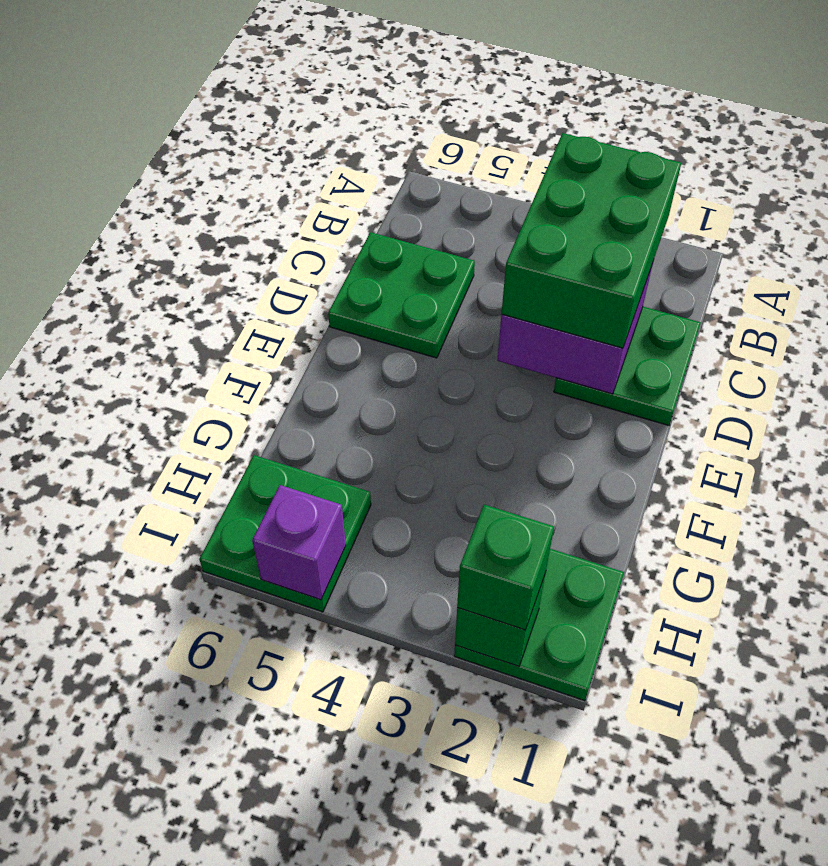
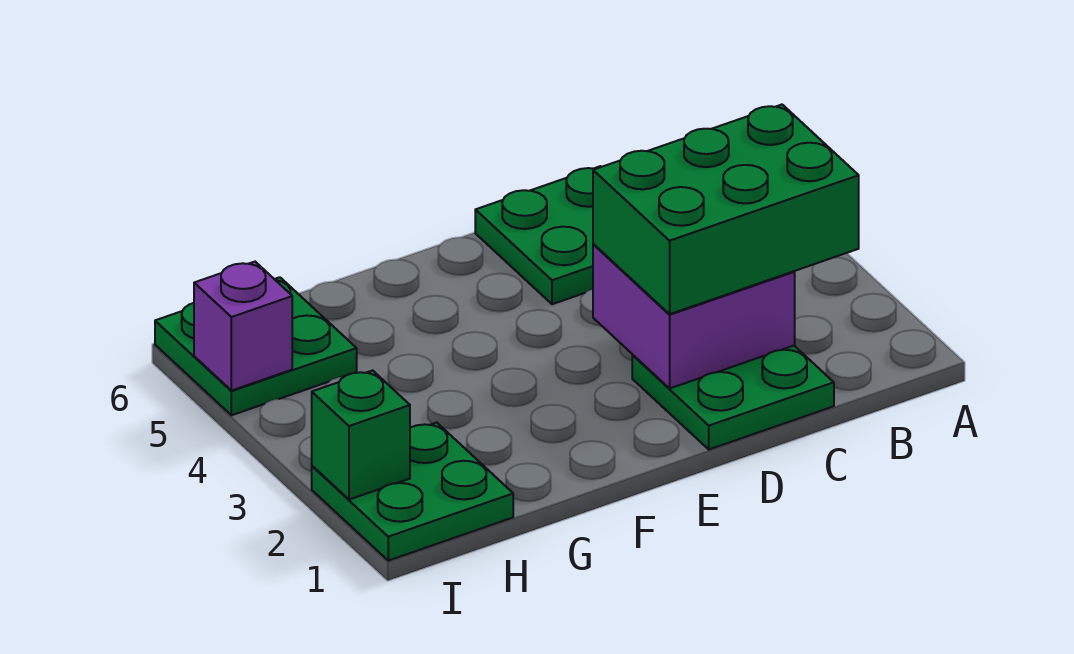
green brick I2 level 3 -> none

